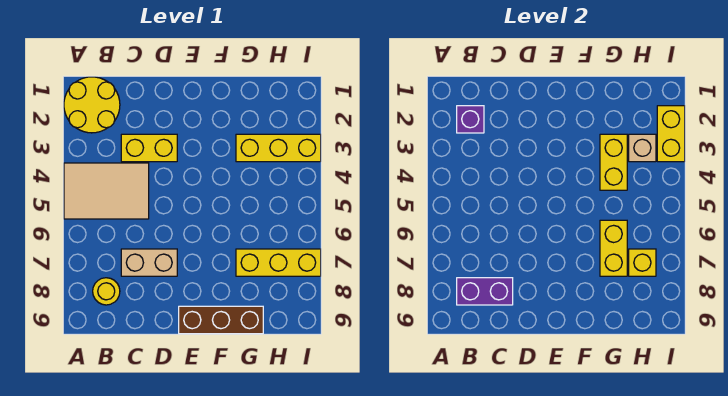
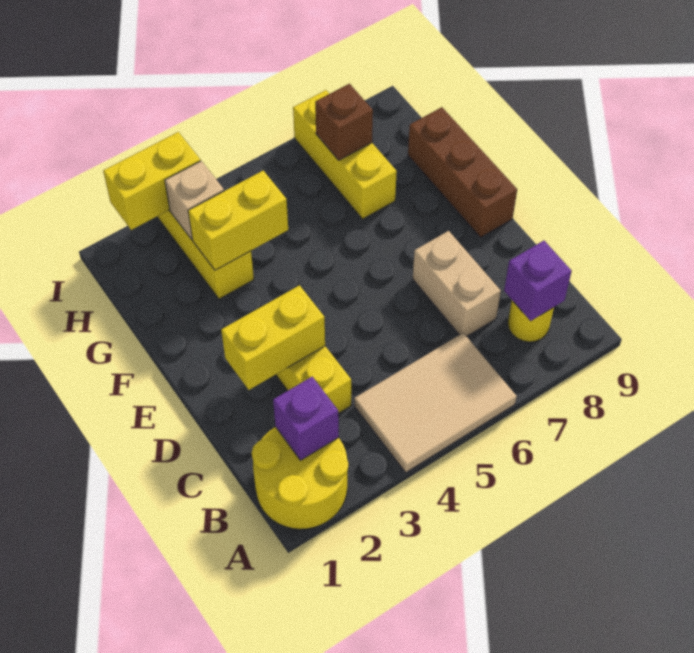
tan tile A4:C5 level 1 -> tan tile A4:B6 level 1
purple brick B8:C8 level 2 -> purple brick B8 level 2
yellow brick G6:G7 level 2 -> yellow brick D2:D3 level 2
yellow brick H7 level 2 -> brown brick H7 level 2

